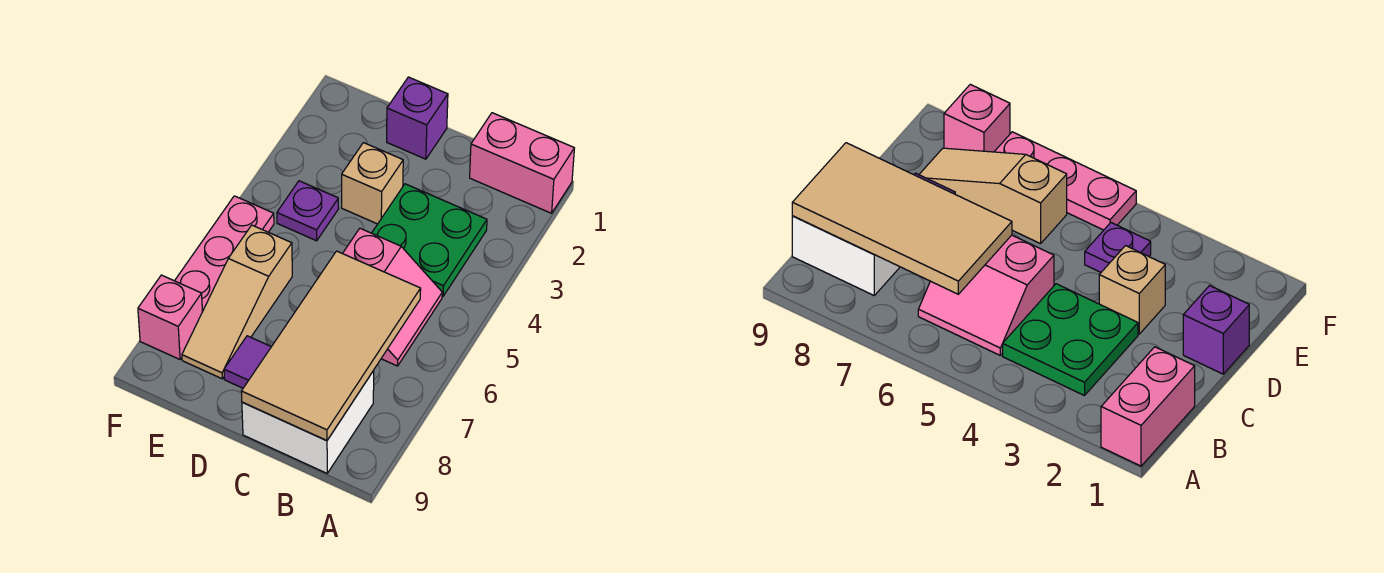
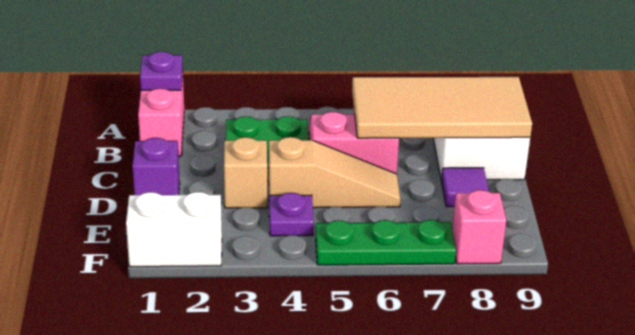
none -> purple plate A1 level 2
tan slope E6:E8 level 1 top 6 -> tan slope D4:D6 level 1 top 4
none -> white brick F1:F2 level 1
pink plate F5:F7 level 1 -> green plate F5:F7 level 1

